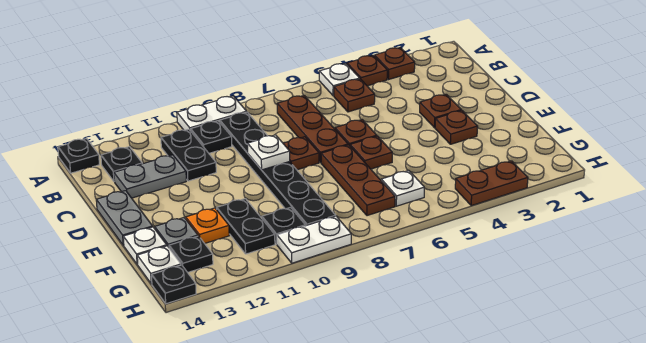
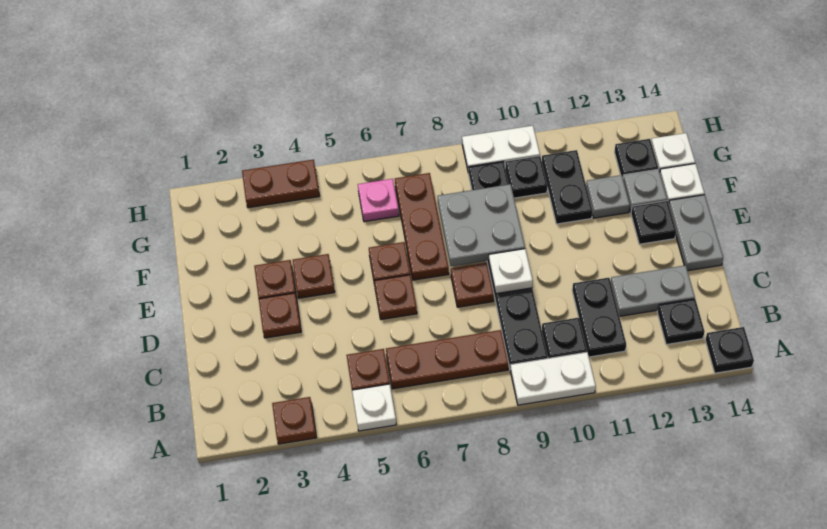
brown plate A4 level 1 -> brown plate E4 level 1
brown plate B7:D7 level 1 -> brown plate B6:B8 level 1
none -> grey plate E8:F9 level 2
orange plate F12 level 1 -> grey plate F12 level 1
white plate G6 level 1 -> pink plate G6 level 1
black plate H14 level 1 -> black plate E13 level 1

